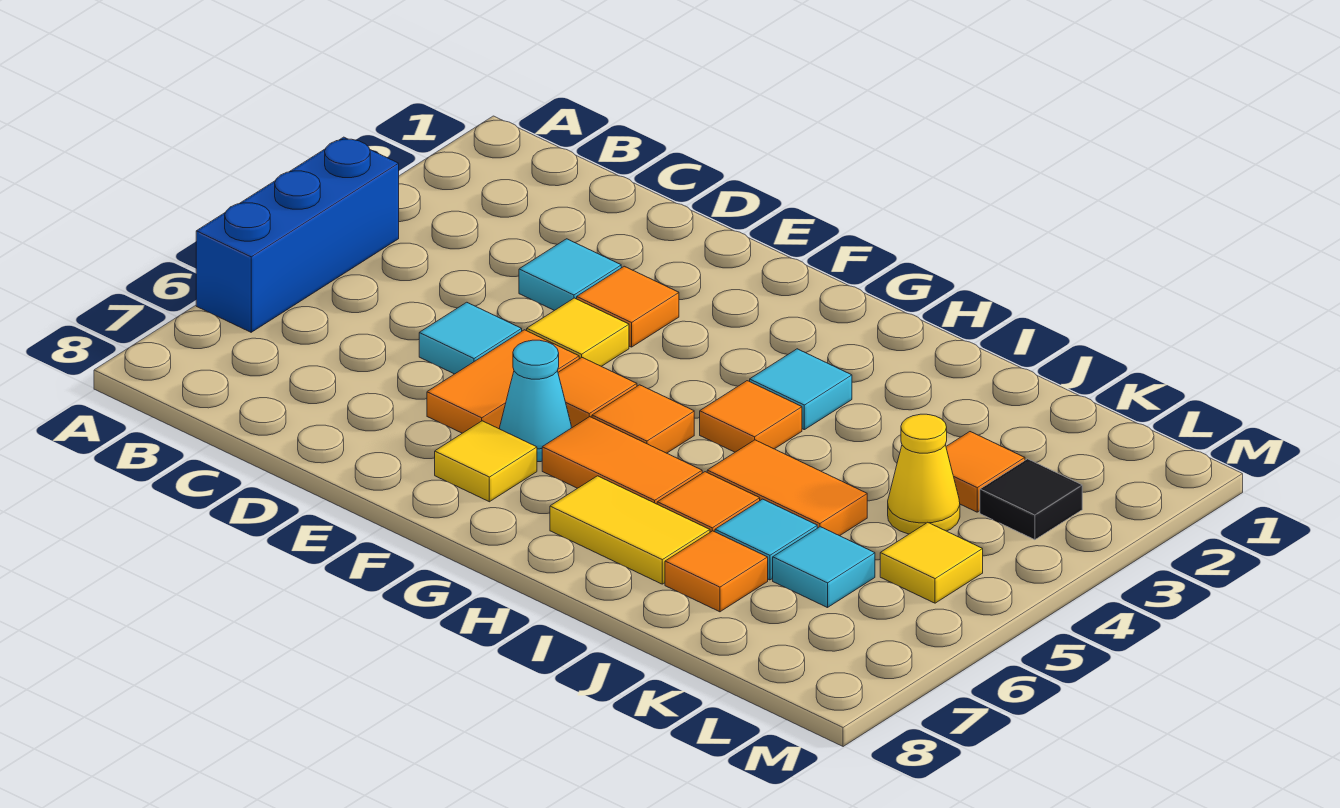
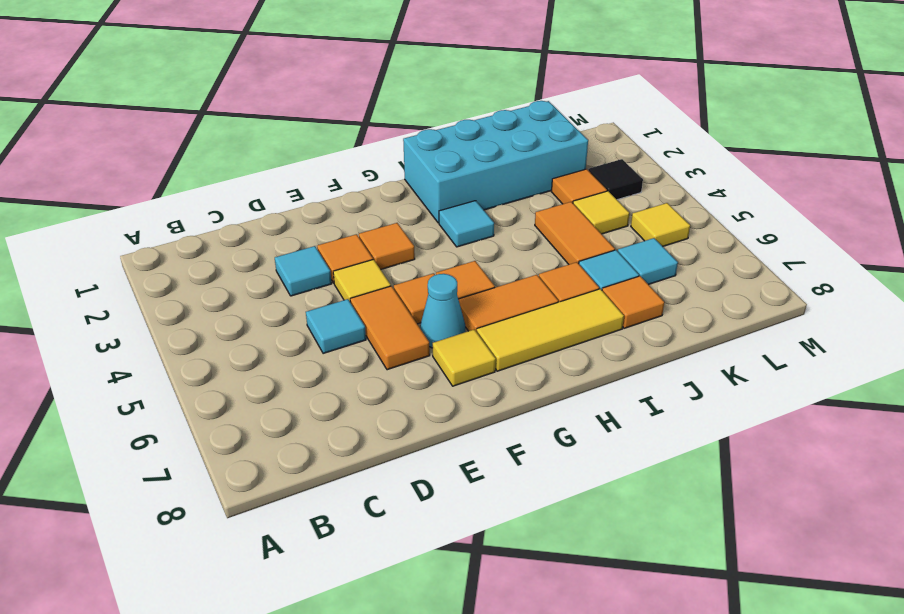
blue brick A4:A6 level 1 -> none
none -> cyan brick H1:K2 level 1
orange tile H4 level 1 -> orange tile F3 level 1
yellow tile H7:I7 level 1 -> yellow tile G7:I7 level 1
orange tile I5:J5 level 1 -> orange tile J4:J5 level 1
yellow cone K4 level 1 -> yellow tile K4 level 1

